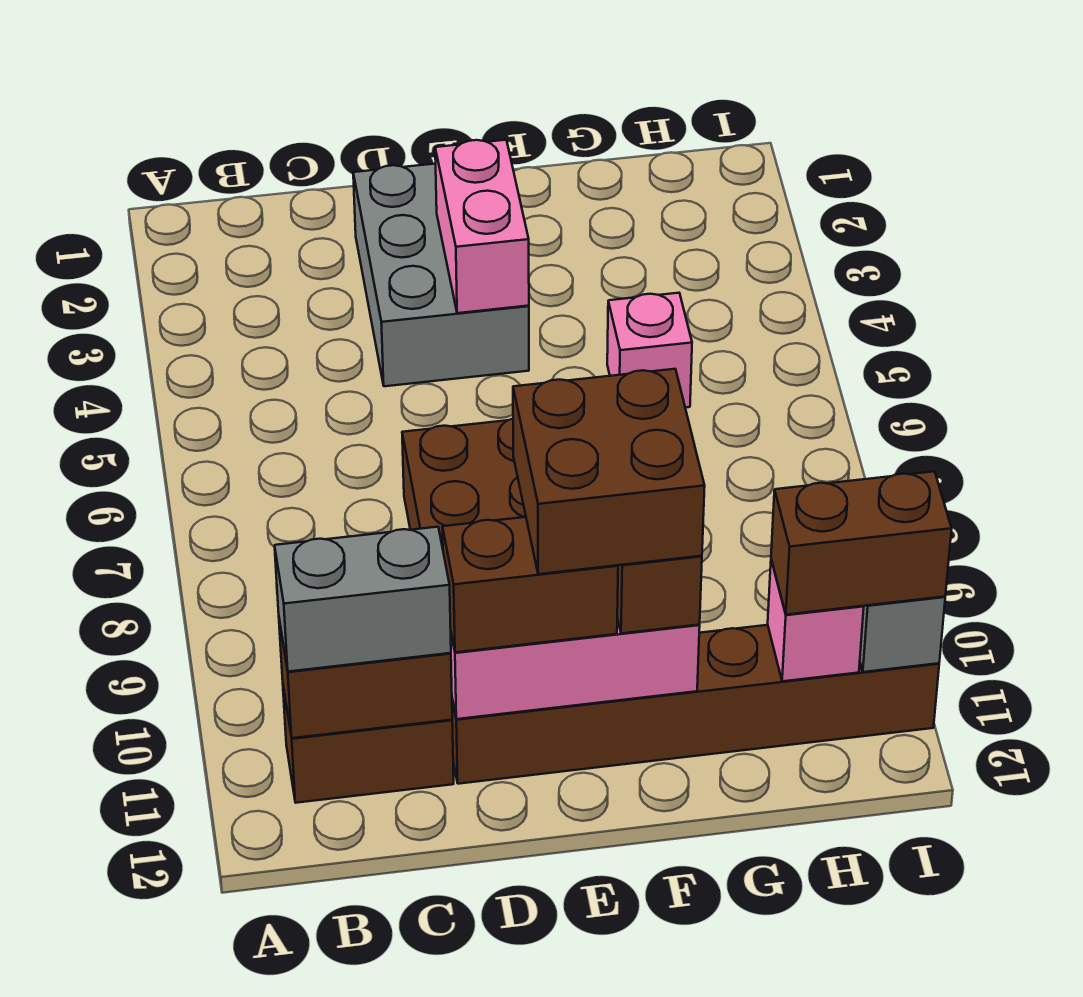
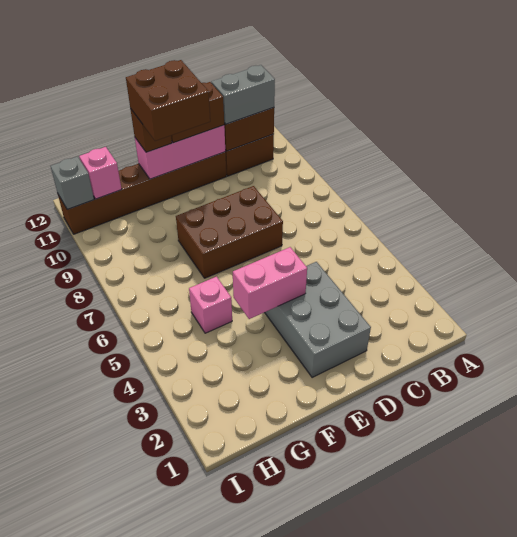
pink brick E3:E4 level 2 -> pink brick E4:F4 level 2
brown brick H11:I11 level 3 -> none

